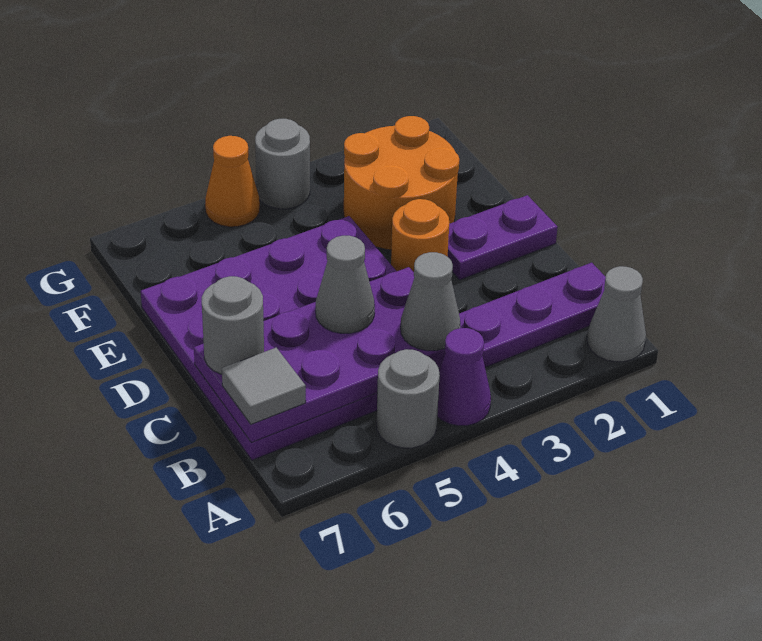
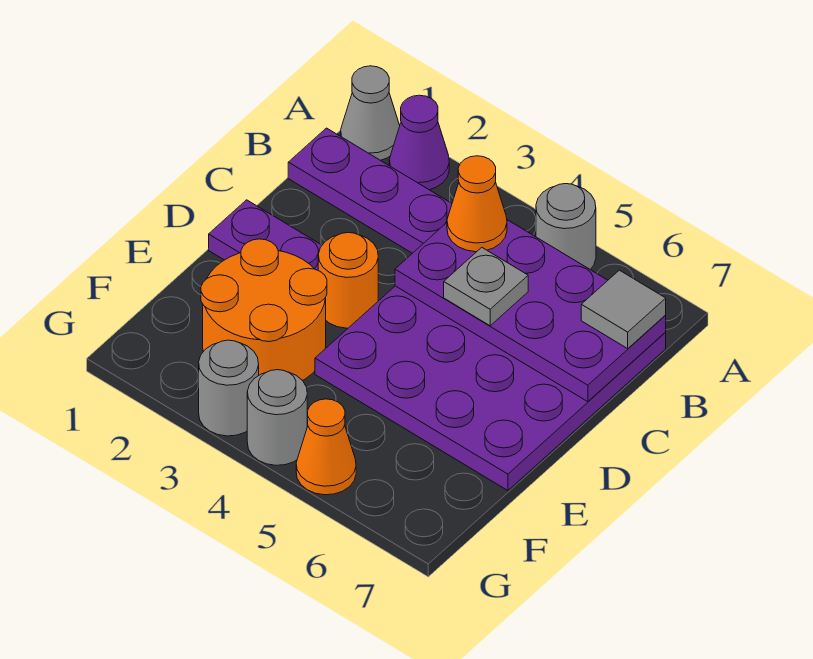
purple cone A4 level 1 -> purple cone A2 level 1
grey cone B4 level 3 -> orange cone B4 level 3
grey cone C5 level 3 -> grey plate C5 level 3
grey round brick C7 level 3 -> grey round brick G3 level 1

